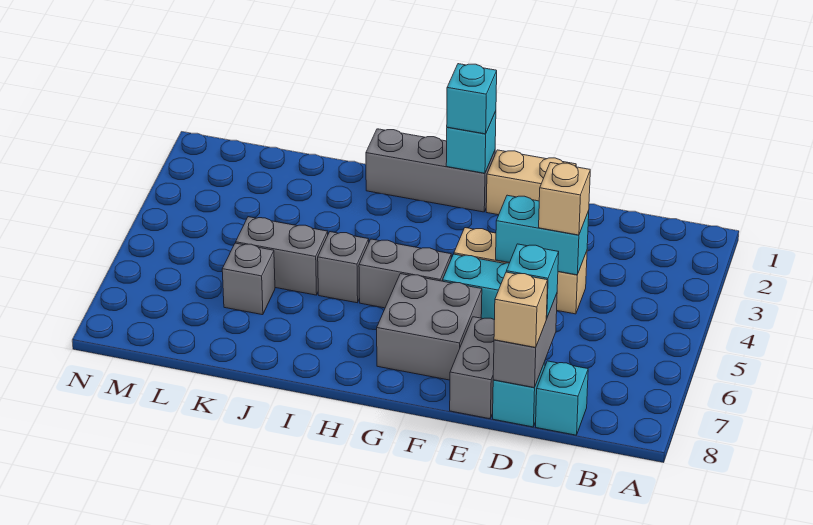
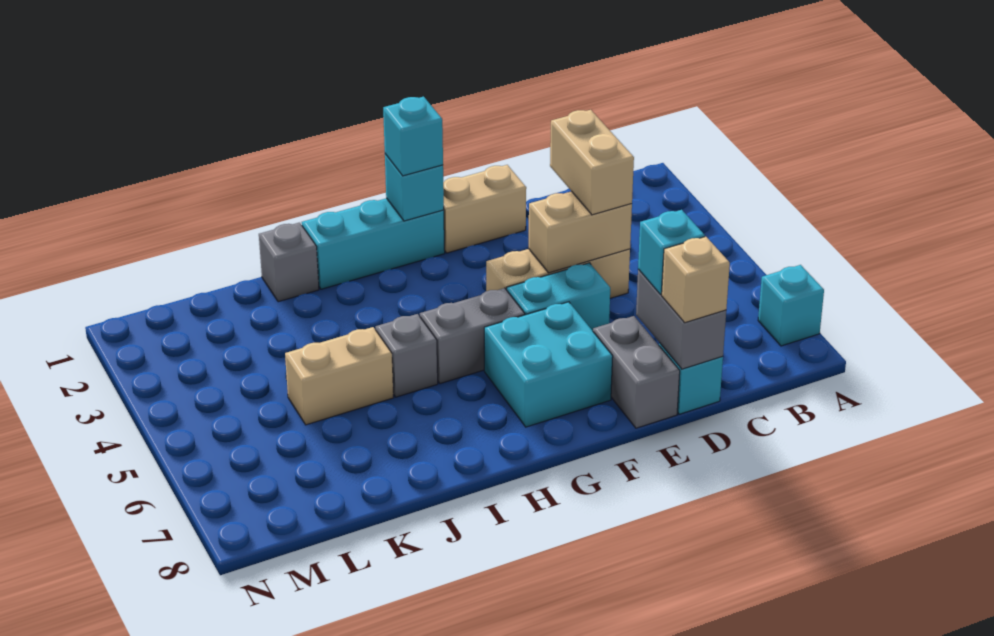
cyan brick C8 level 1 -> cyan brick A7 level 1
cyan brick D4:E4 level 2 -> tan brick D4:E4 level 2
tan brick D4 level 3 -> tan brick D3:D4 level 3
grey brick F6:G7 level 1 -> cyan brick F6:G7 level 1
grey brick G1:I1 level 1 -> cyan brick G1:I1 level 1
grey brick J5:K5 level 1 -> tan brick J5:K5 level 1
grey brick K6 level 1 -> grey brick J1 level 1

